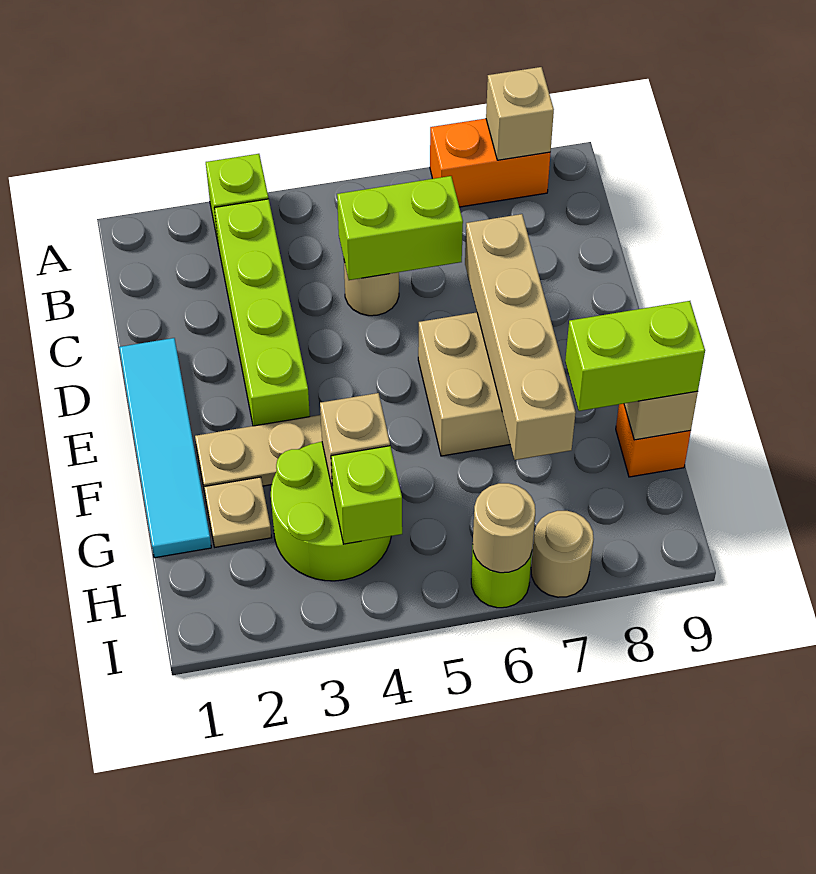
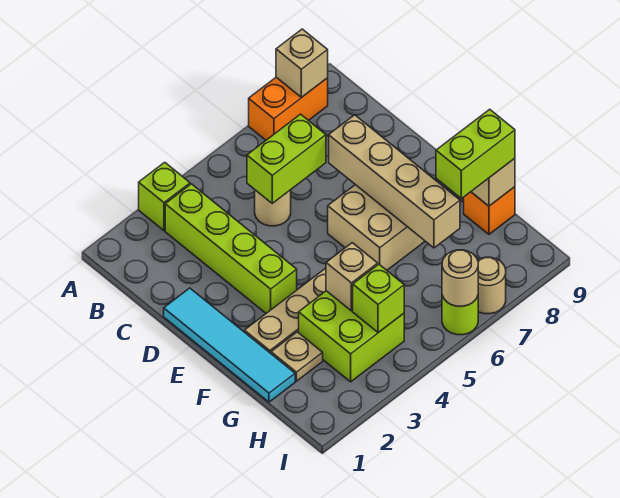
lime round brick G3:H4 level 1 -> lime brick G3:H4 level 1

